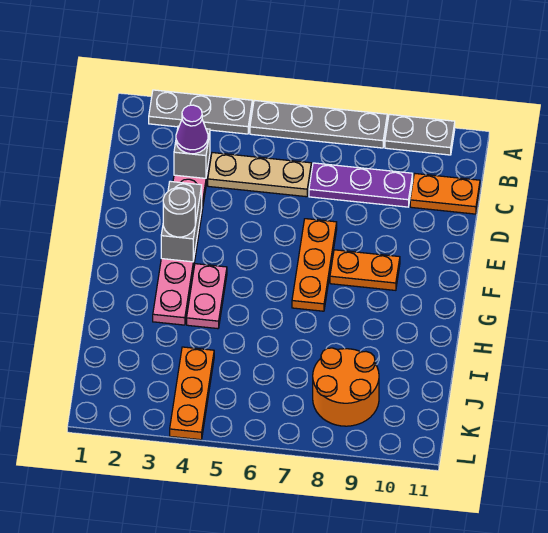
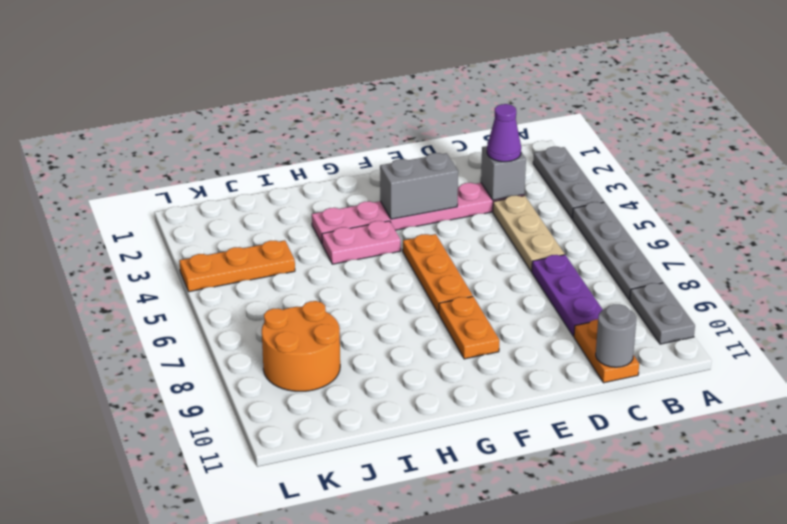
orange plate E7:G7 level 1 -> orange plate F5:F7 level 1
grey round brick F3 level 3 -> grey round brick C11 level 2

